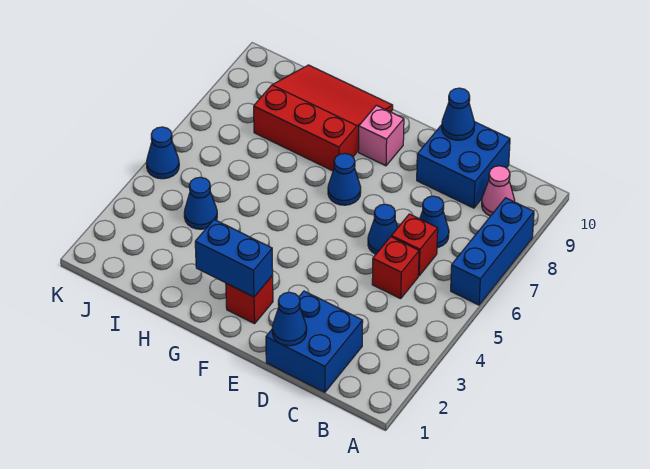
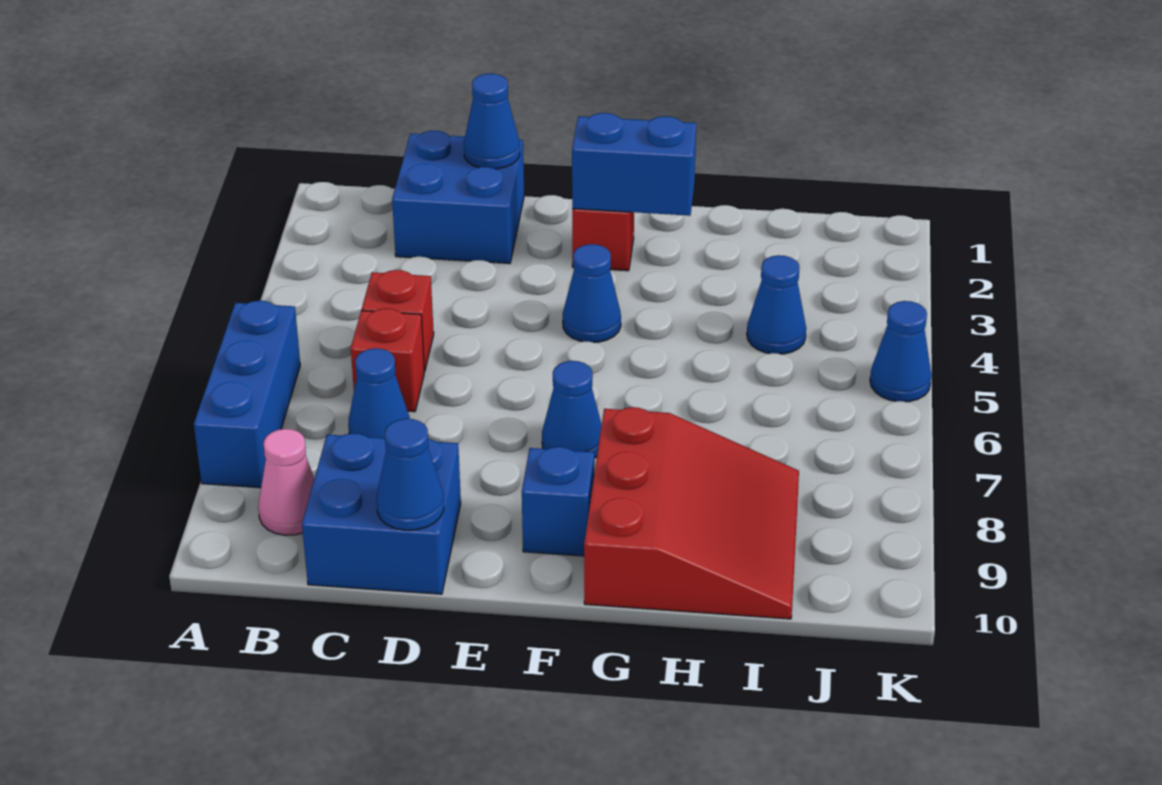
blue cone D6 level 1 -> blue cone F4 level 1
pink brick F9 level 1 -> blue brick F9 level 1
red slope G8:I10 level 1 top 8 -> red slope G8:I10 level 1 top G

